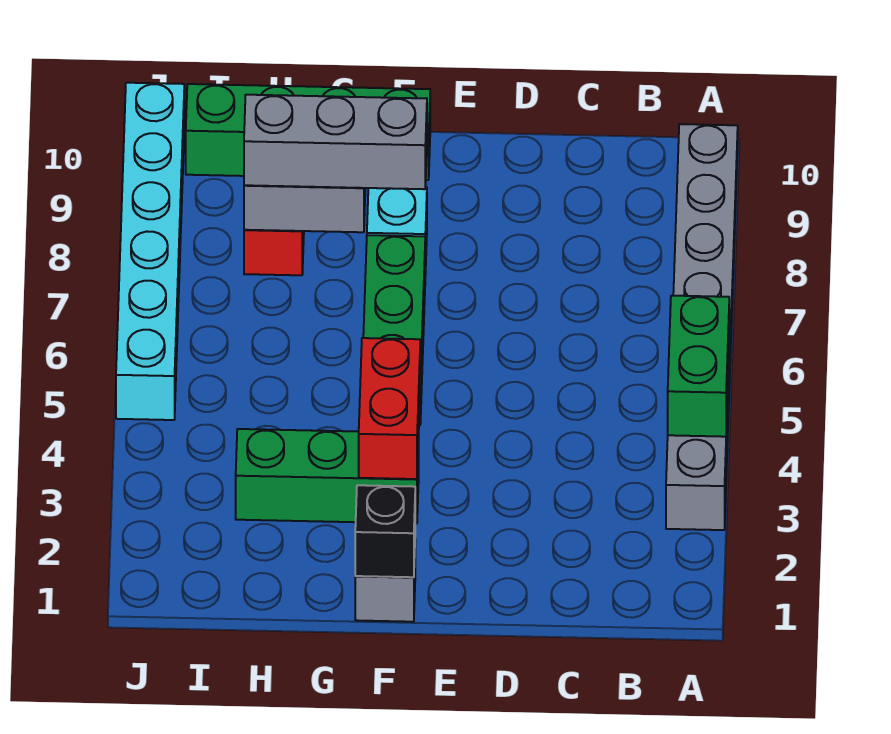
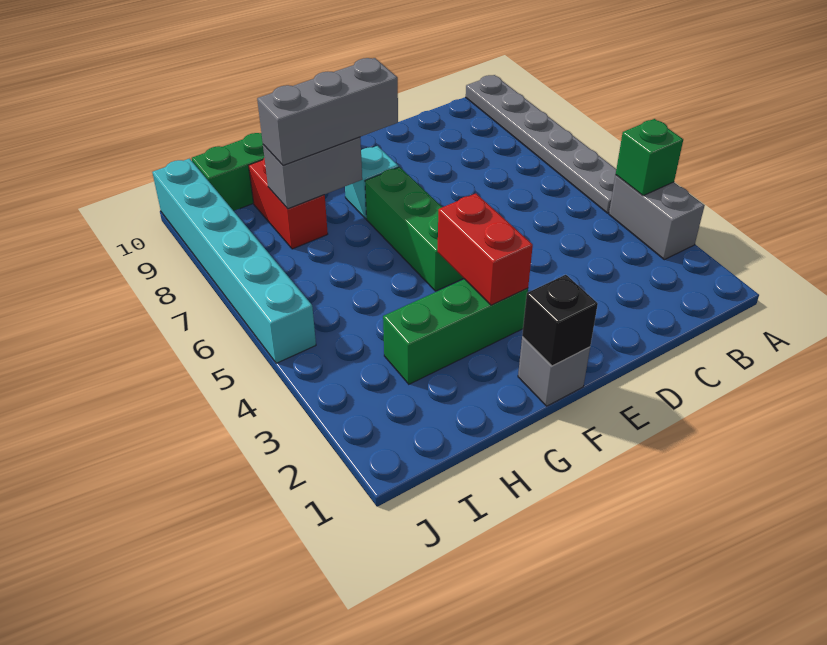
green brick A4:A5 level 2 -> green brick A4 level 2

